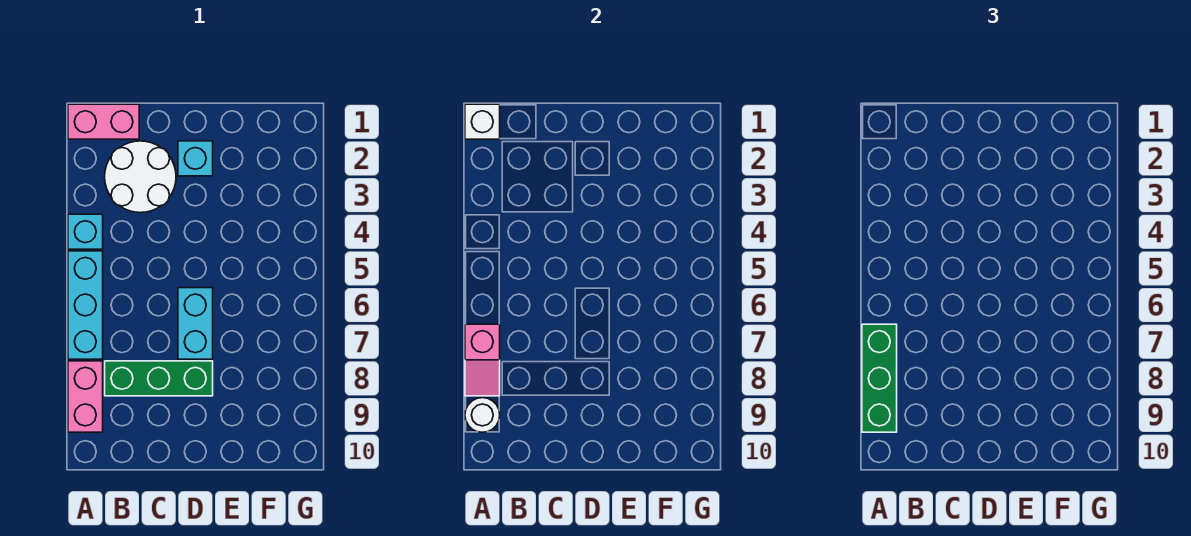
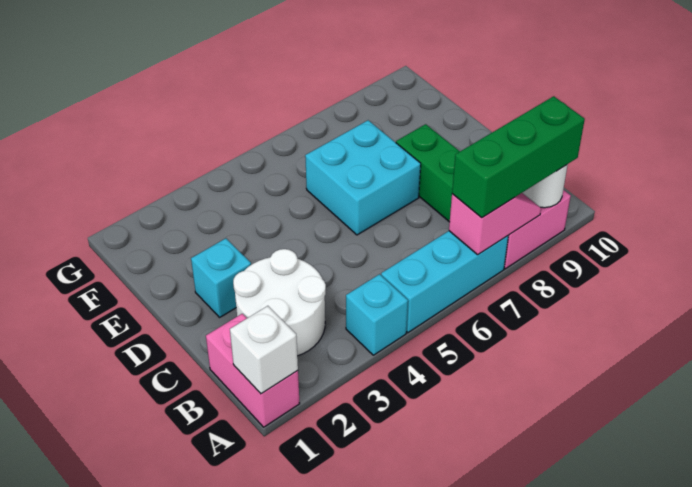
cyan brick D6:D7 level 1 -> cyan brick D6:E7 level 1

